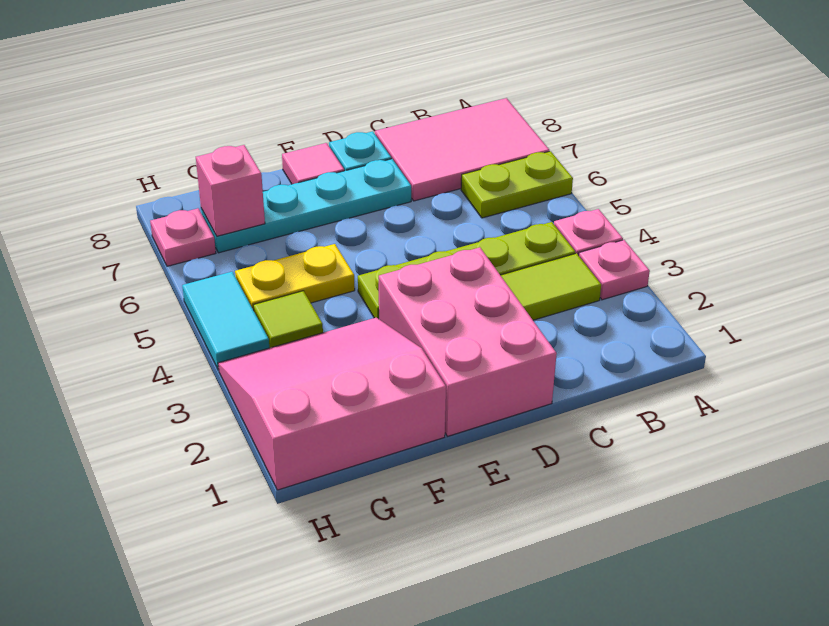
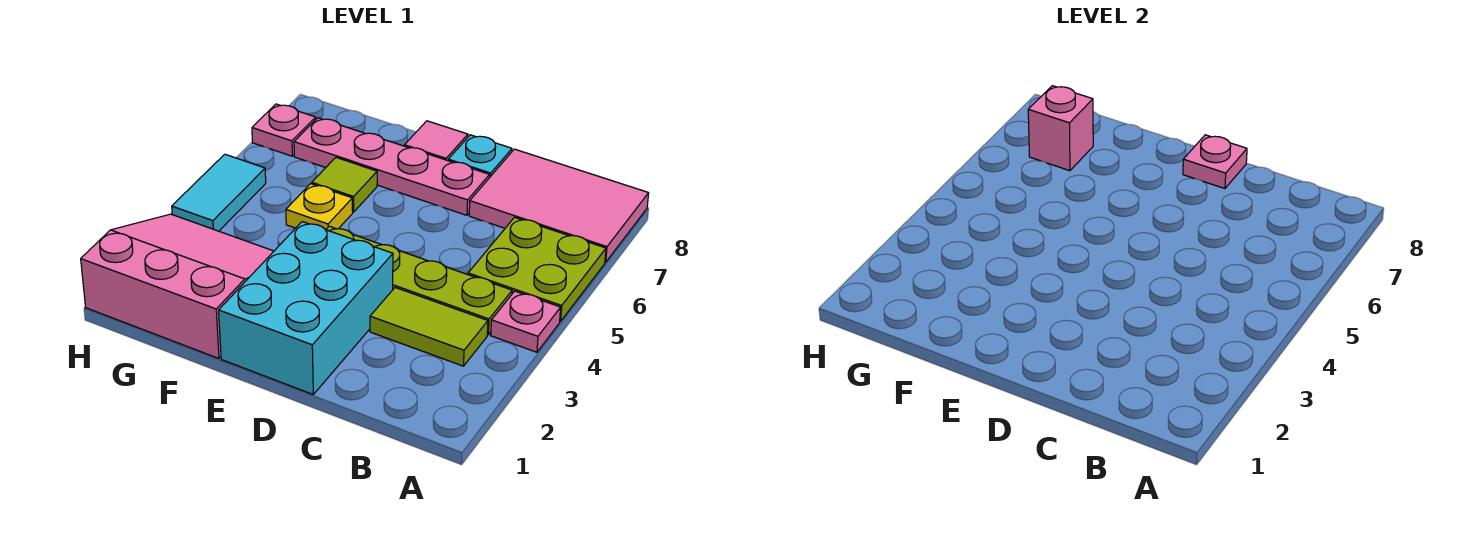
pink plate A3 level 1 -> pink plate D8 level 2
lime plate A6:B6 level 1 -> lime plate A5:B6 level 1
pink brick D1:E3 level 1 -> cyan brick D1:E3 level 1
cyan plate D7:G7 level 1 -> pink plate D7:G7 level 1
yellow plate F5:G5 level 1 -> yellow plate F5 level 1
lime tile G4 level 1 -> lime tile F6 level 1

